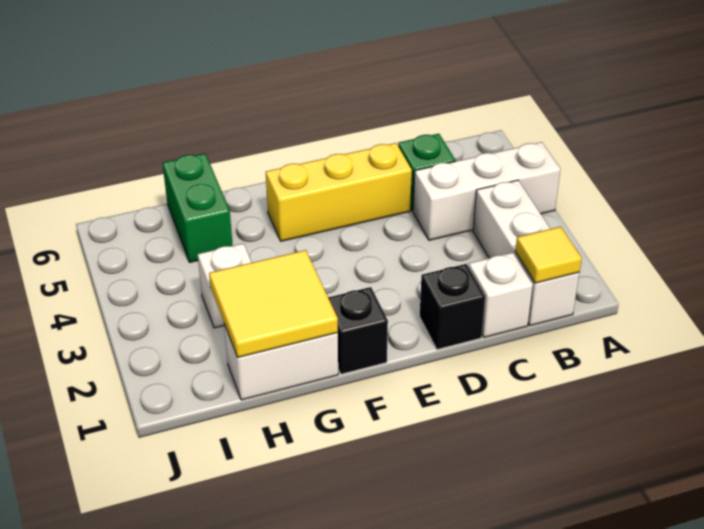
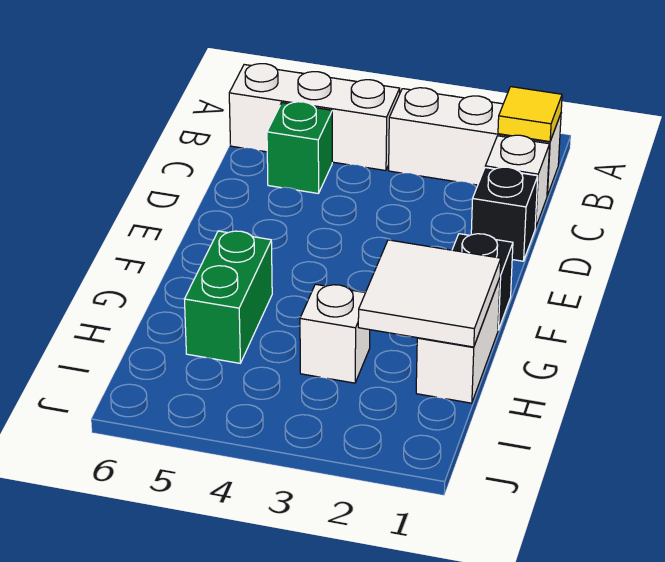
white brick A4:C4 level 1 -> white brick B4:B6 level 1
yellow brick D5:F5 level 1 -> none
yellow tile G1:H2 level 2 -> white tile G1:H2 level 2
green brick H5:H6 level 1 -> green brick G5:H5 level 1

